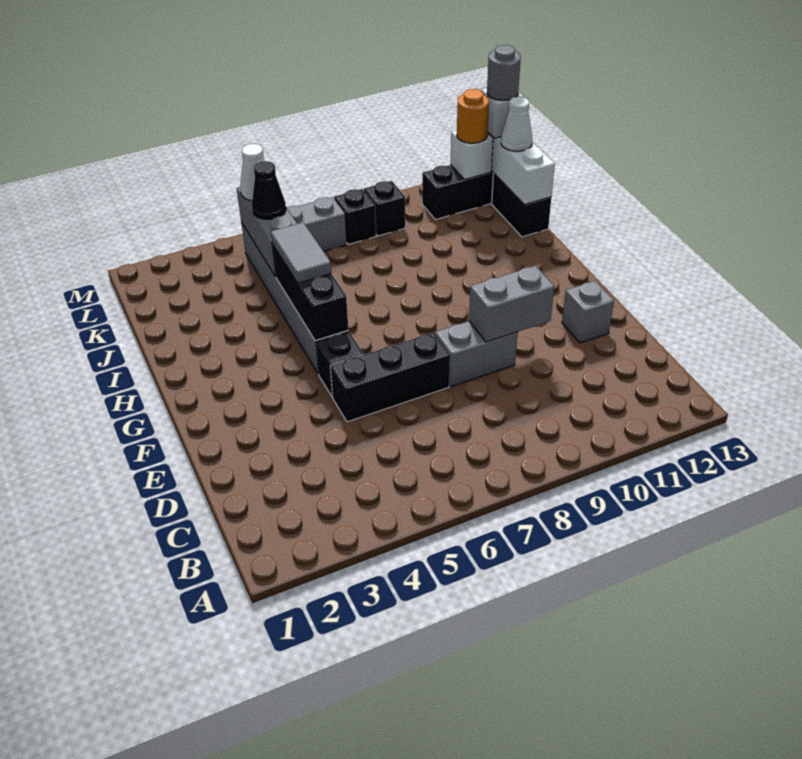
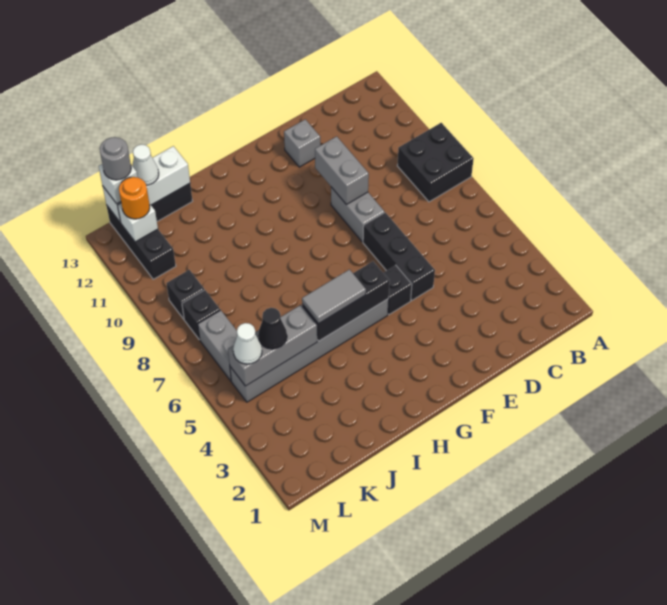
none -> black brick A8:B9 level 1

